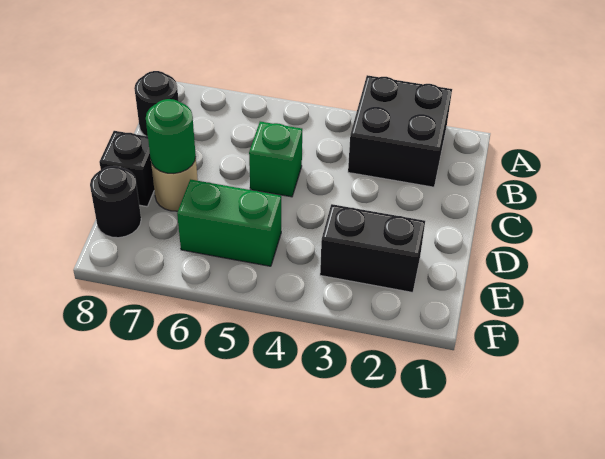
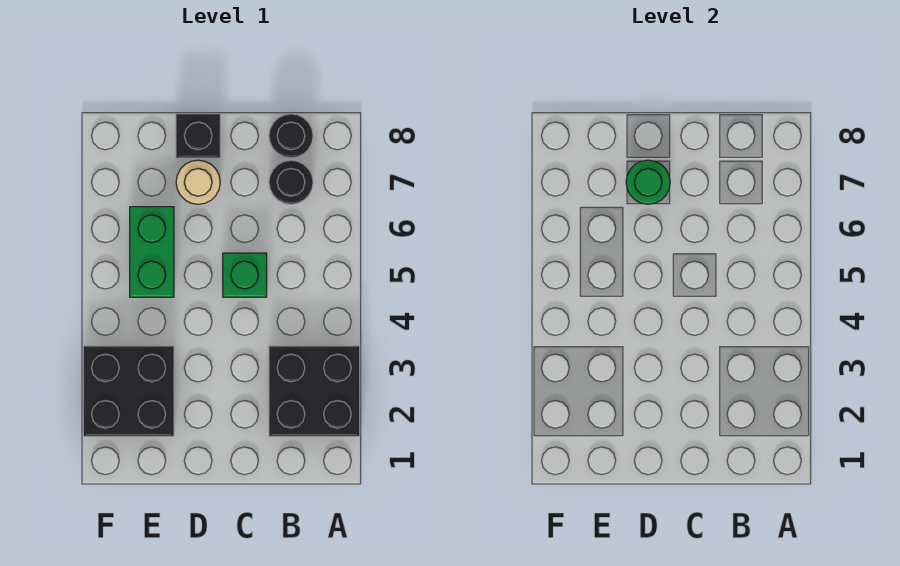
black brick E2:E3 level 1 -> black brick E2:F3 level 1
black round brick E8 level 1 -> black round brick B7 level 1

